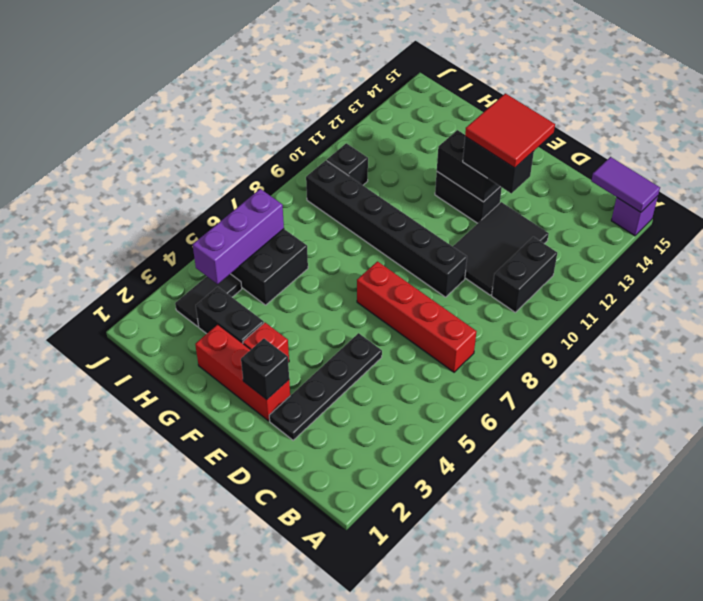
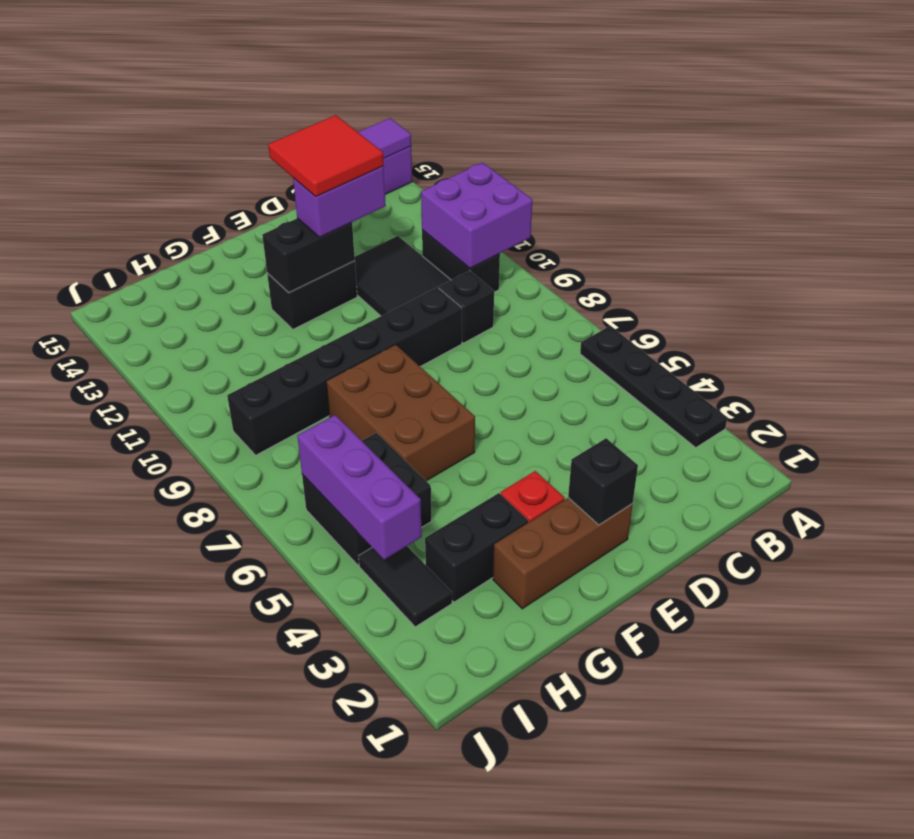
none -> purple brick A10:B11 level 2
red brick B7:E7 level 1 -> none
black plate D2:D5 level 1 -> black plate A3:A6 level 1
black brick D12:E12 level 3 -> purple brick D12:E12 level 3
red brick E2:G2 level 1 -> brown brick E2:G2 level 1
none -> brown brick F6:G8 level 1
black brick I10 level 1 -> black brick C9 level 1

